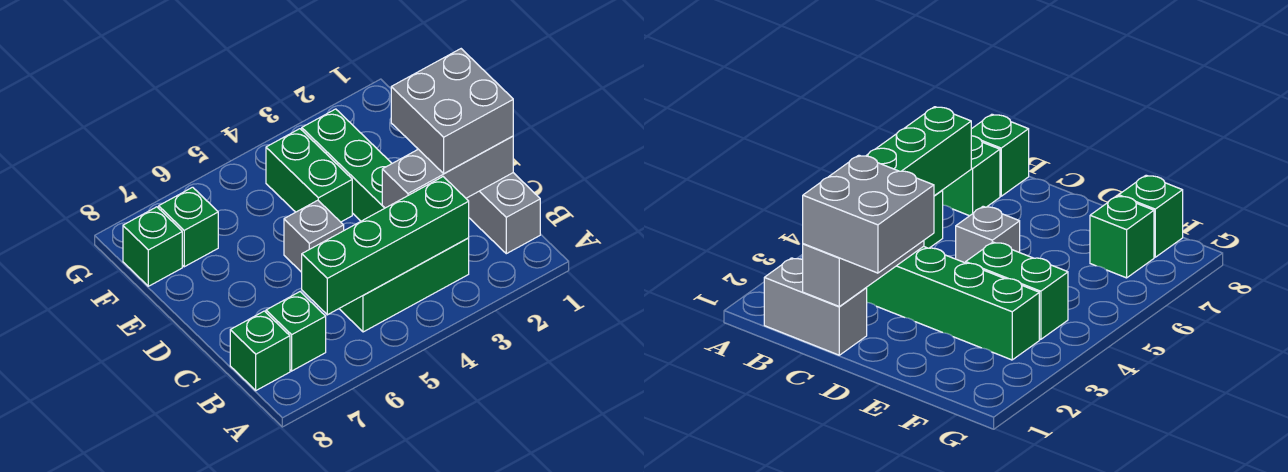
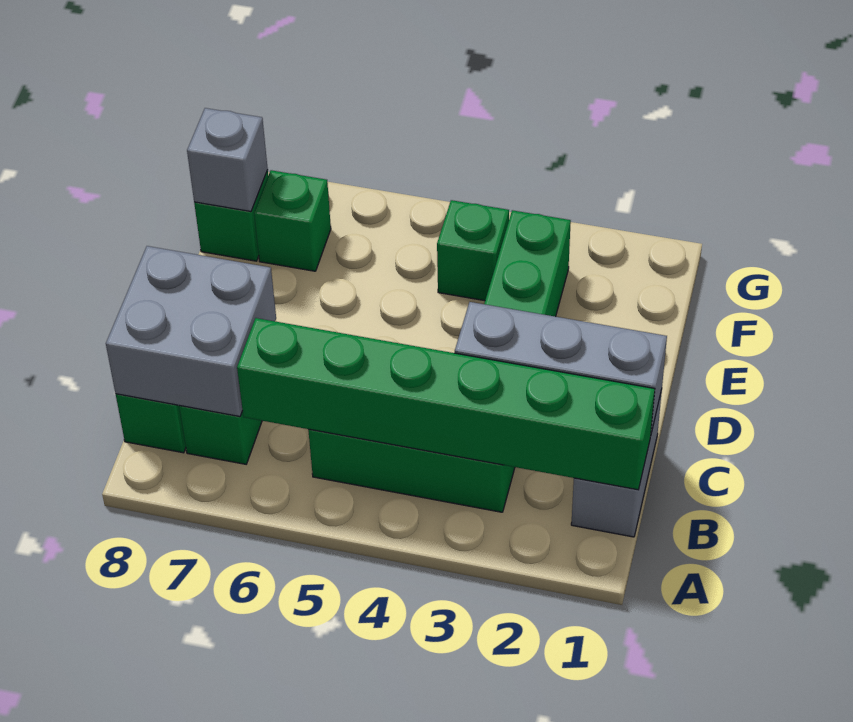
green brick B3:B6 level 2 -> green brick B1:B6 level 2
grey brick C1:D2 level 3 -> grey brick B7:C8 level 2
grey brick D5 level 1 -> grey brick F8 level 2
green brick E4:F4 level 1 -> green brick F4 level 1

